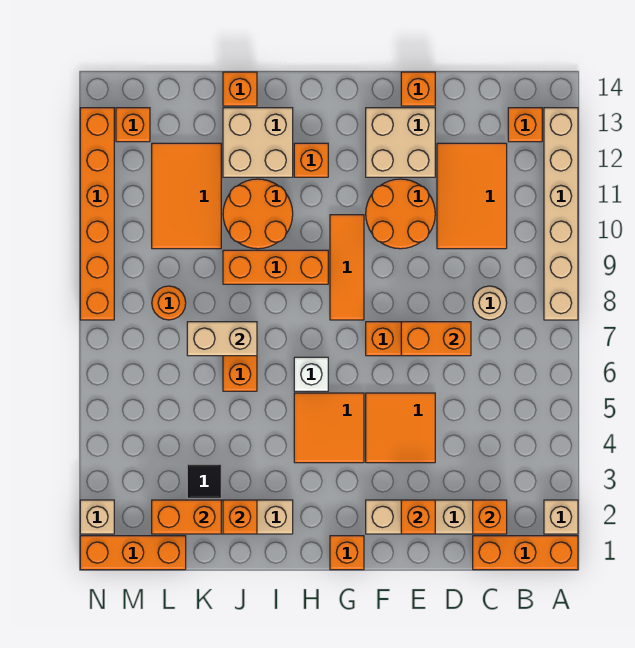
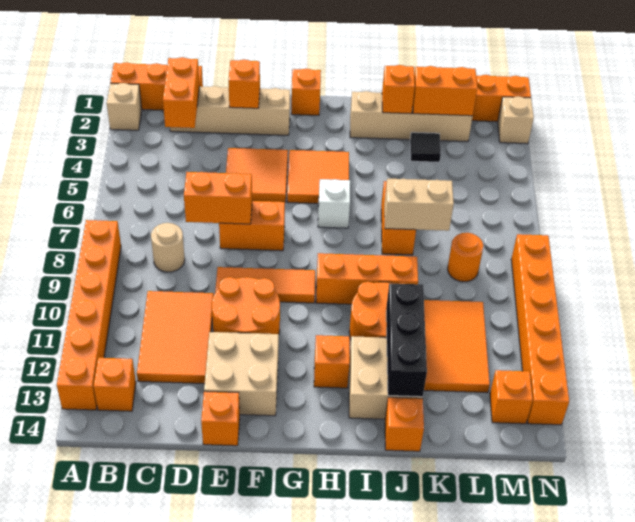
tan brick A8:A13 level 1 -> orange brick A8:A13 level 1
orange brick C2 level 2 -> orange brick C2:C3 level 2
orange tile G8:G10 level 1 -> orange tile E9:G9 level 1
none -> black brick J11:J13 level 2

